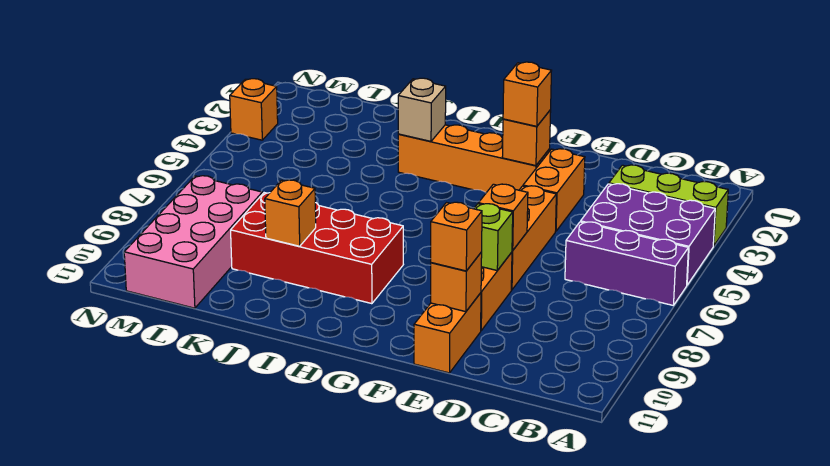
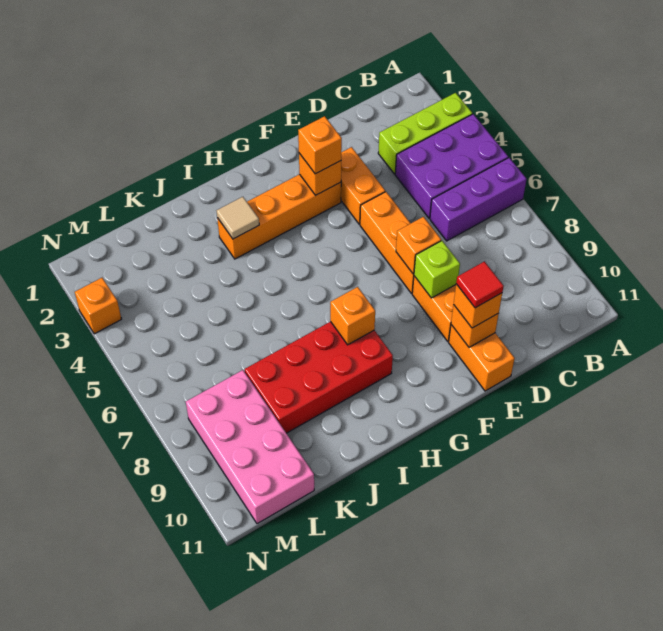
none -> red tile E10 level 4
tan brick I3 level 2 -> tan tile I3 level 2
orange brick J9 level 2 -> orange brick H8 level 2

